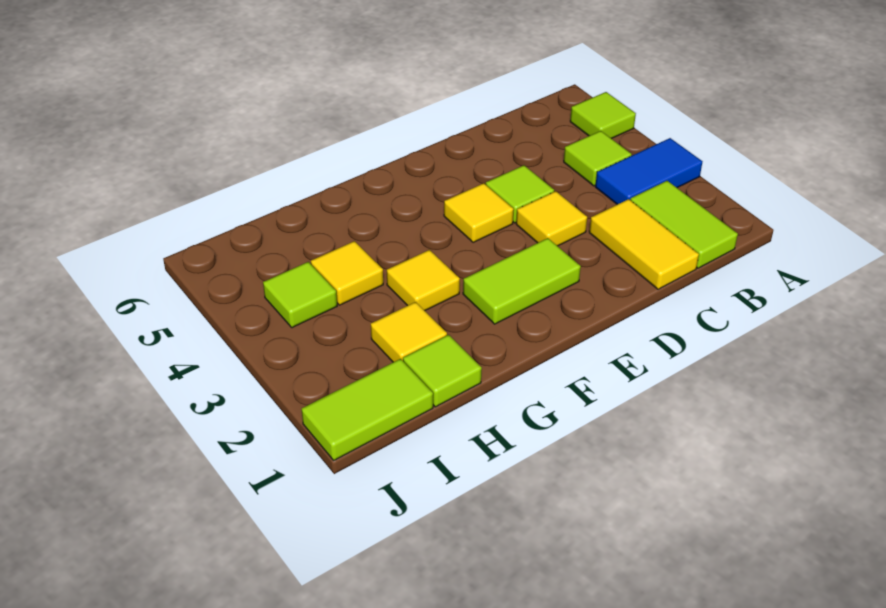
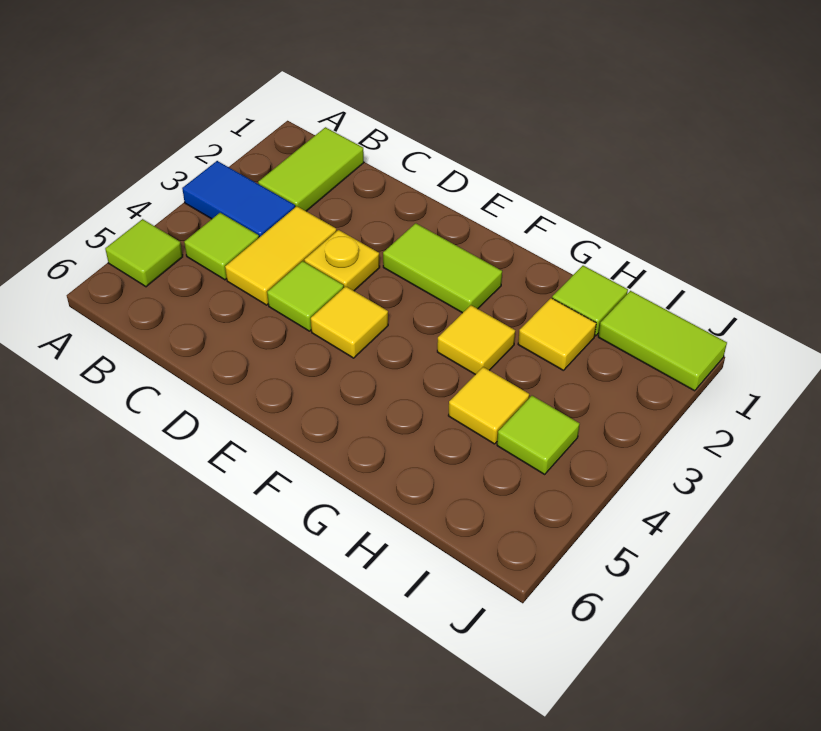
yellow tile C1:C2 level 1 -> yellow tile C3:C4 level 1
yellow tile D3 level 1 -> yellow plate D3 level 1

